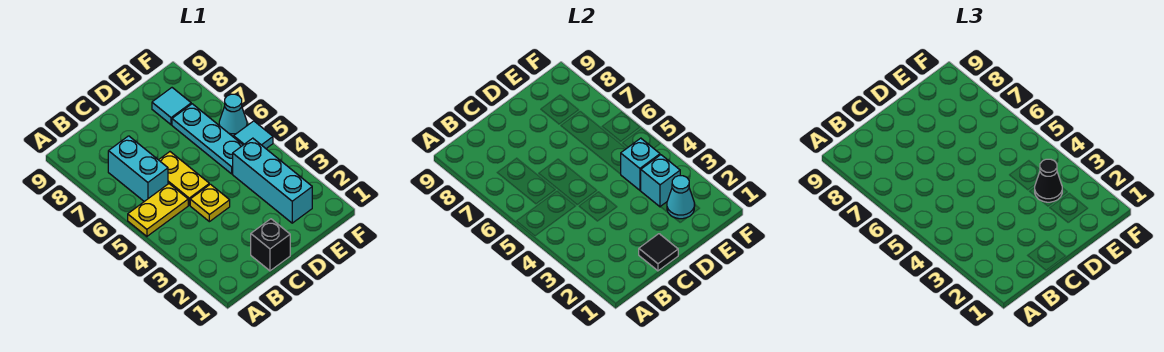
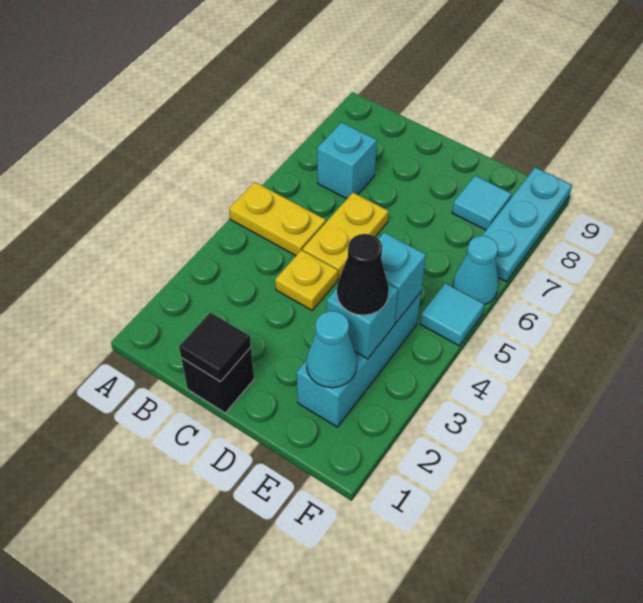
cyan brick B6:B7 level 1 -> cyan brick B7 level 1
cyan plate E5:E7 level 1 -> cyan plate F7:F9 level 1

